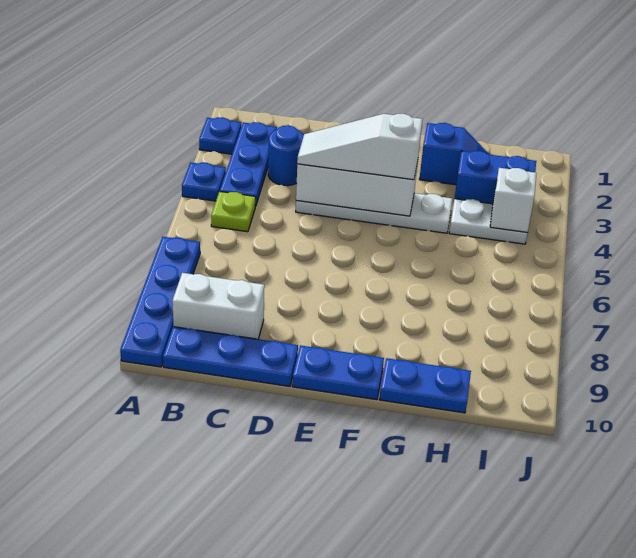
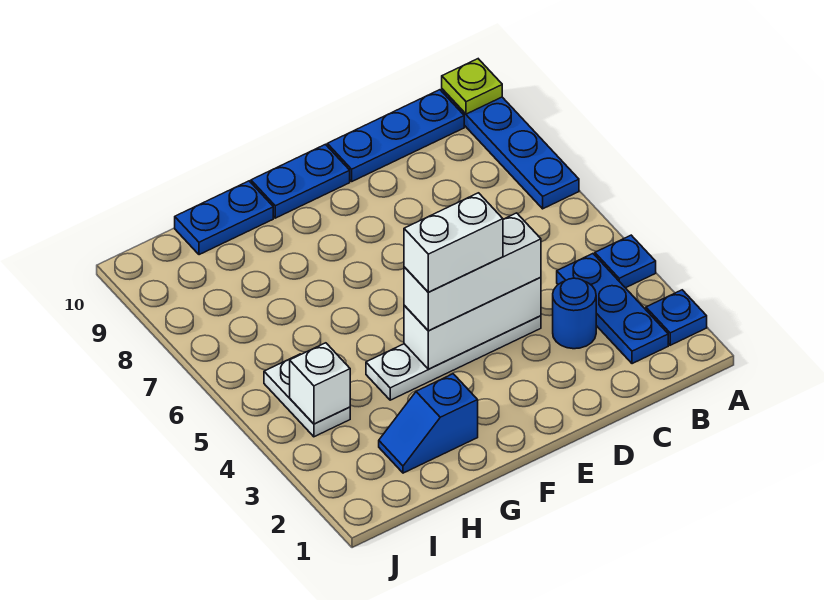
lime plate B5 level 1 -> lime plate A10 level 2
white brick B9:C9 level 1 -> white brick E4:F4 level 4
white slope D4:F4 level 3 top F -> white brick D4:F4 level 3
blue brick H3:I3 level 1 -> none
white plate H4:I4 level 1 -> white plate I4:I5 level 1

